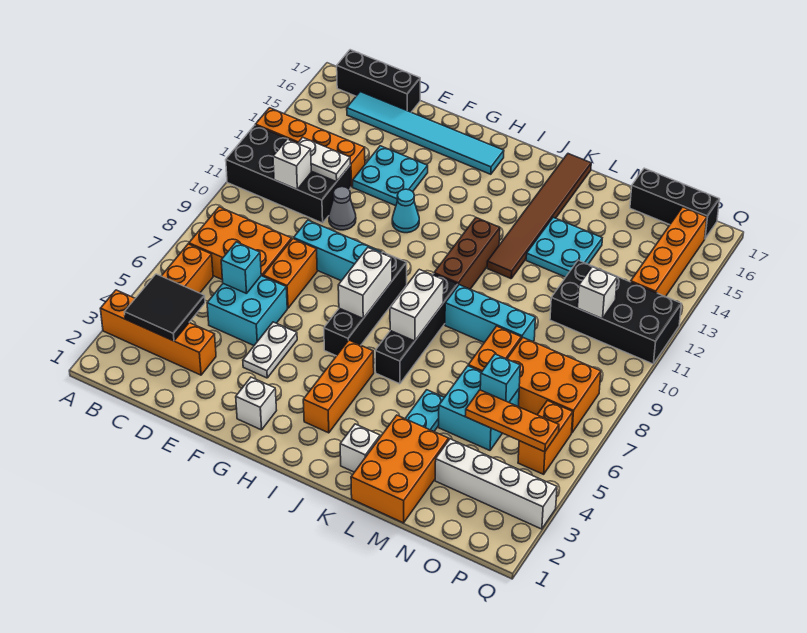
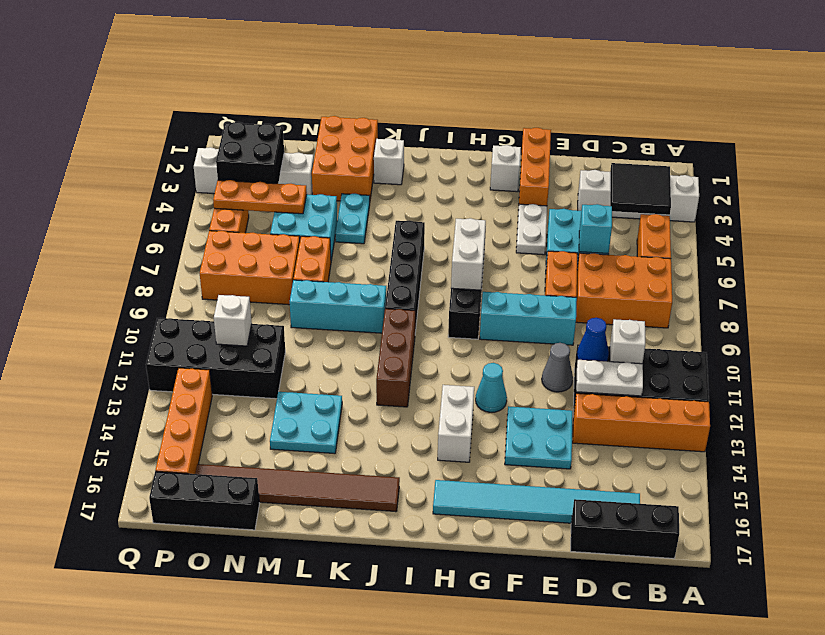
orange brick A3:D3 level 1 -> white brick A3:D3 level 1
none -> blue cone D11 level 2
orange brick I3:I5 level 1 -> orange brick F1:F3 level 1
white brick J7:J8 level 2 -> white brick H13:H14 level 1
brown tile K12:K17 level 1 -> brown tile J16:O16 level 1
cyan brick N6 level 2 -> none
none -> black brick O3:P4 level 2

